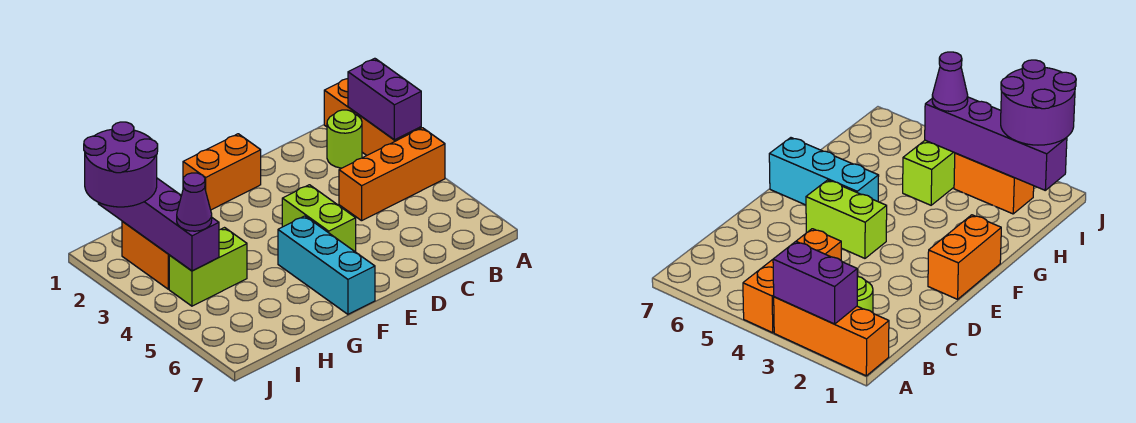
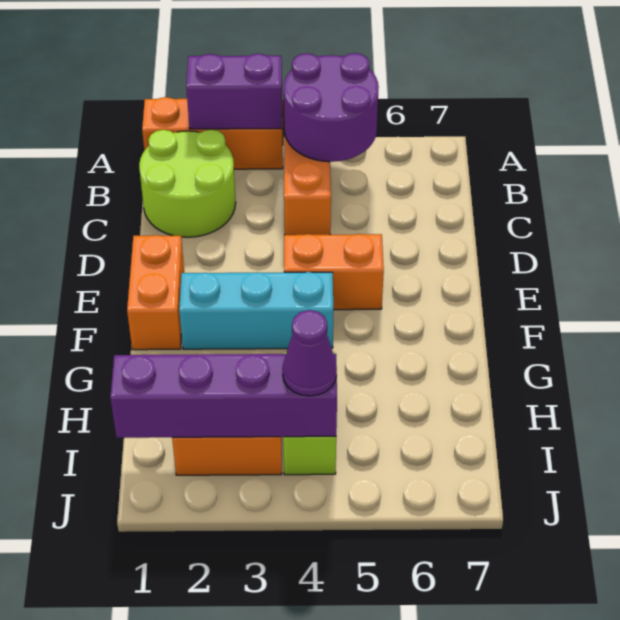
lime round brick B2 level 1 -> lime round brick B1:C2 level 1
lime brick E4:E5 level 1 -> orange brick E4:E5 level 1
cyan brick F5:F7 level 1 -> cyan brick F2:F4 level 1
purple round brick I1:J2 level 3 -> purple round brick A4:B5 level 2

